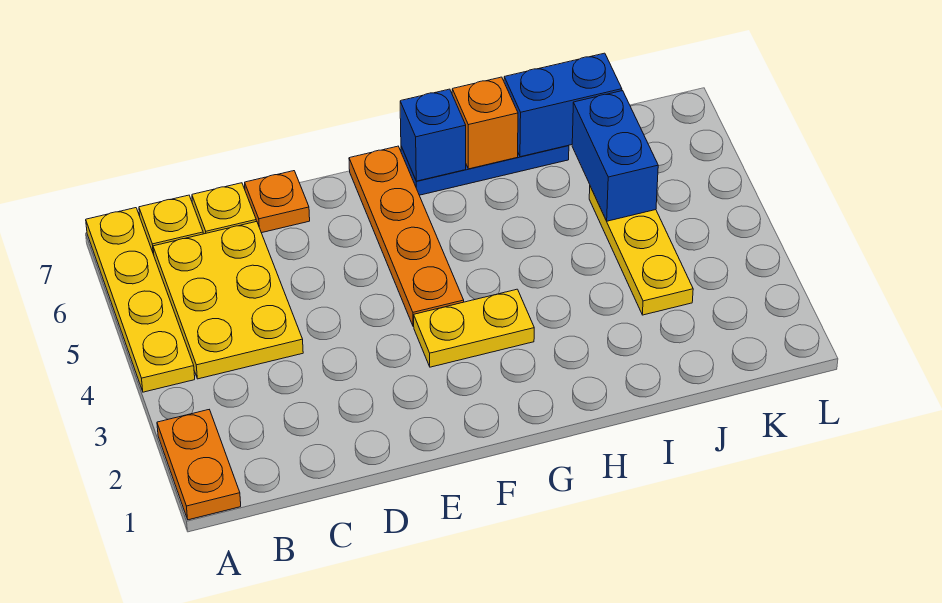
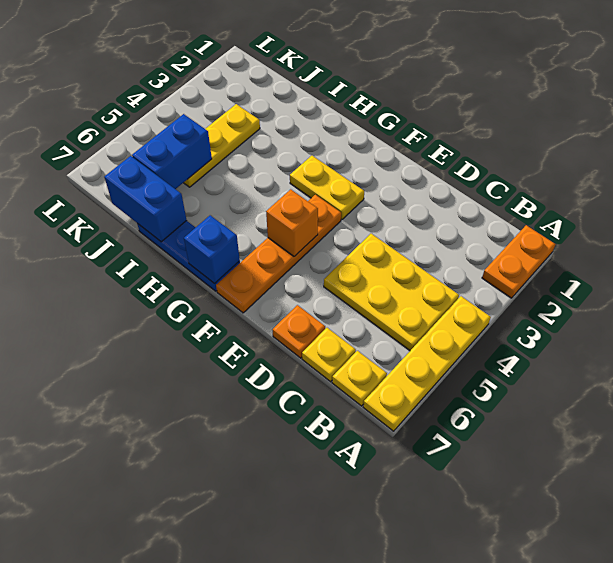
yellow plate B4:C6 level 1 -> yellow plate B4:D5 level 1
orange brick H7 level 2 -> orange brick F5 level 2

